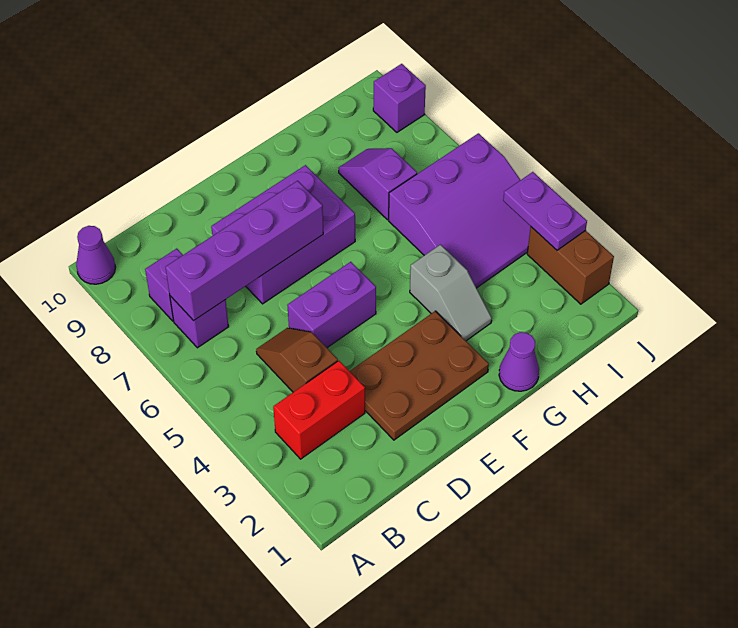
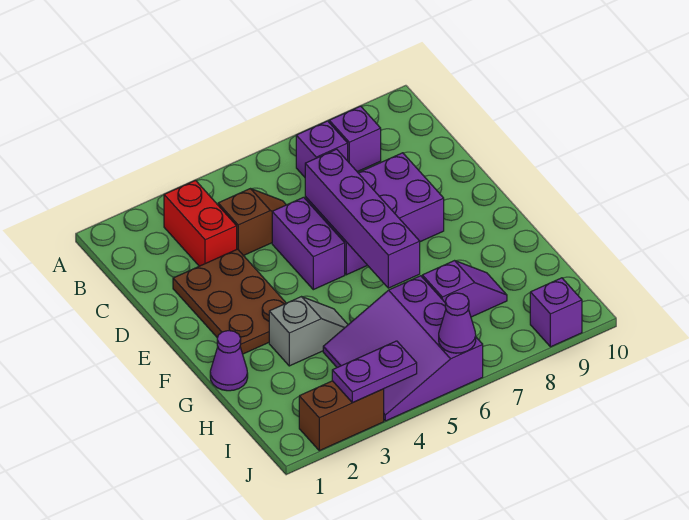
purple cone A10 level 1 -> purple cone J6 level 2
purple brick B7:E7 level 2 -> purple brick D6:G6 level 2
purple brick D7:F8 level 1 -> purple brick D6:E8 level 1
grey slope G3:G4 level 1 top 4 -> grey slope G3:G4 level 1 top 3

